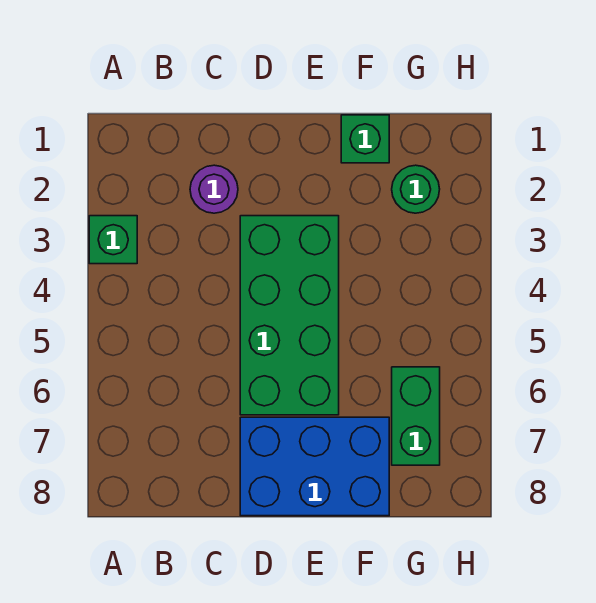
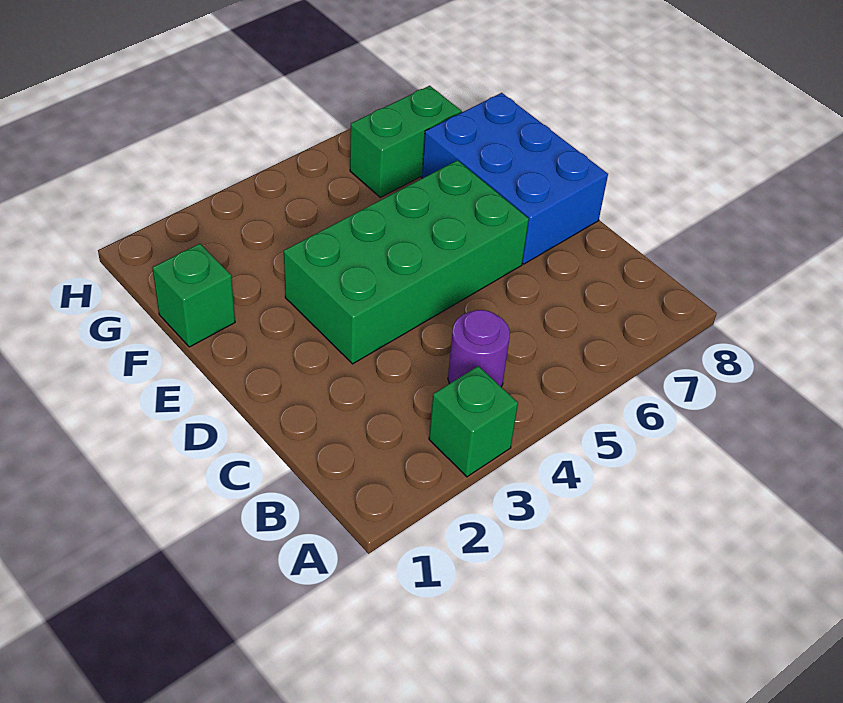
purple round brick C2 level 1 -> purple round brick B4 level 1
green round brick G2 level 1 -> none

